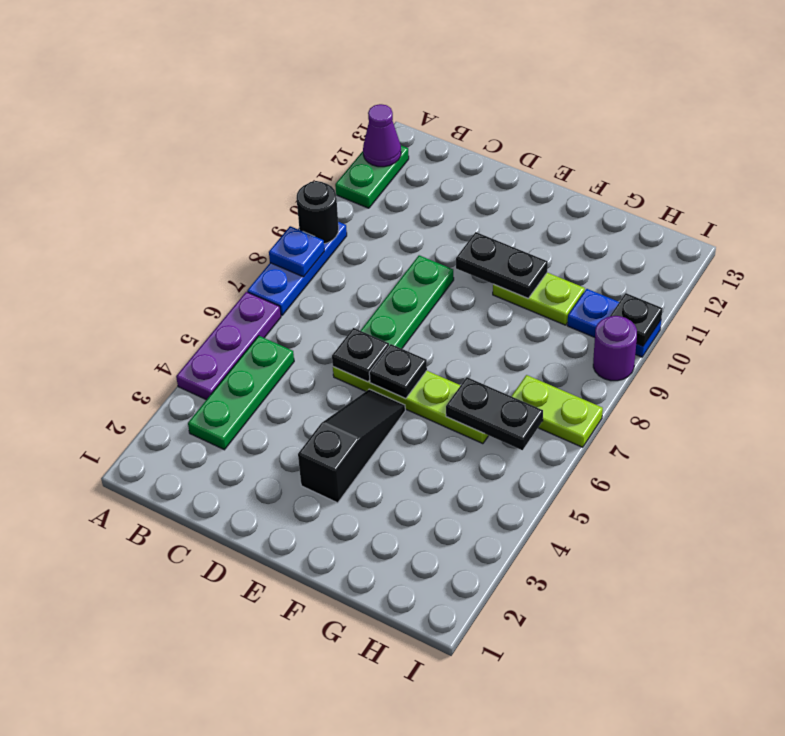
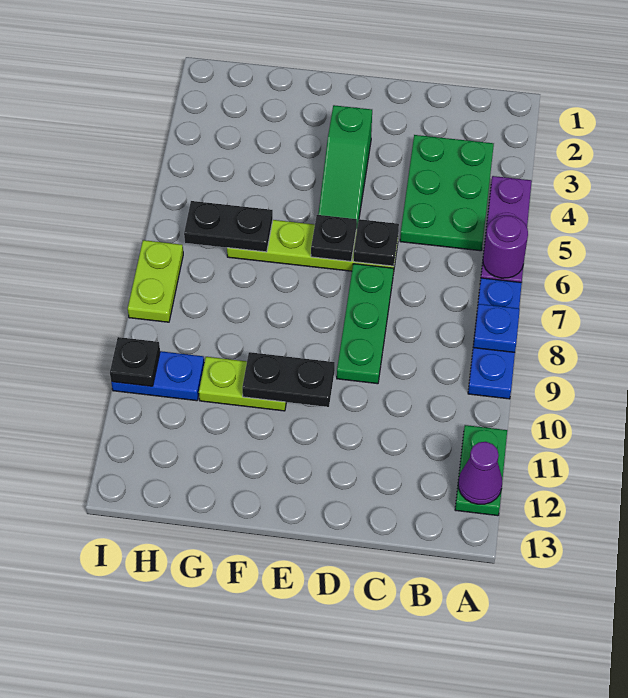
black round brick A9 level 2 -> none
green plate B3:B5 level 1 -> green plate B3:C5 level 1
black slope E3:E5 level 1 top 3 -> green slope E3:E5 level 1 top 3
lime plate H7:I7 level 1 -> lime plate I7:I8 level 1
purple round brick I9 level 1 -> purple round brick A6 level 2

